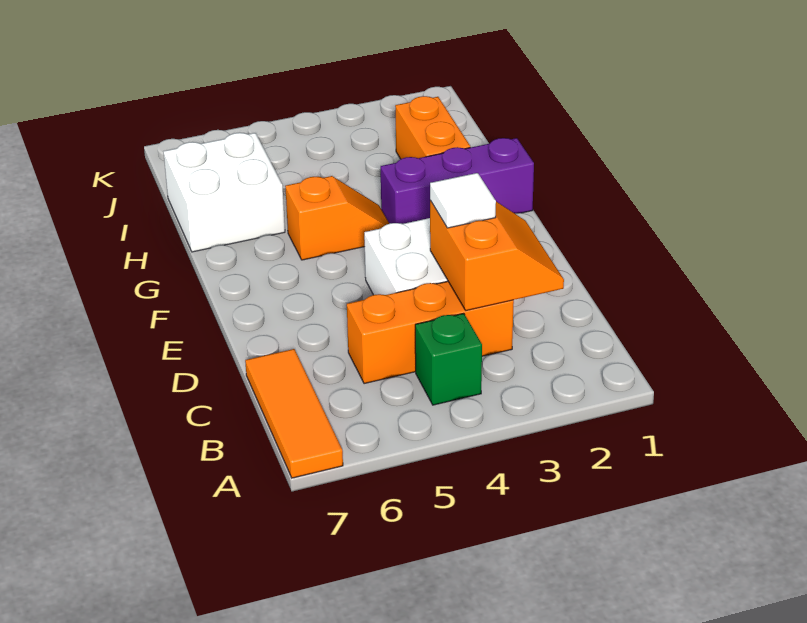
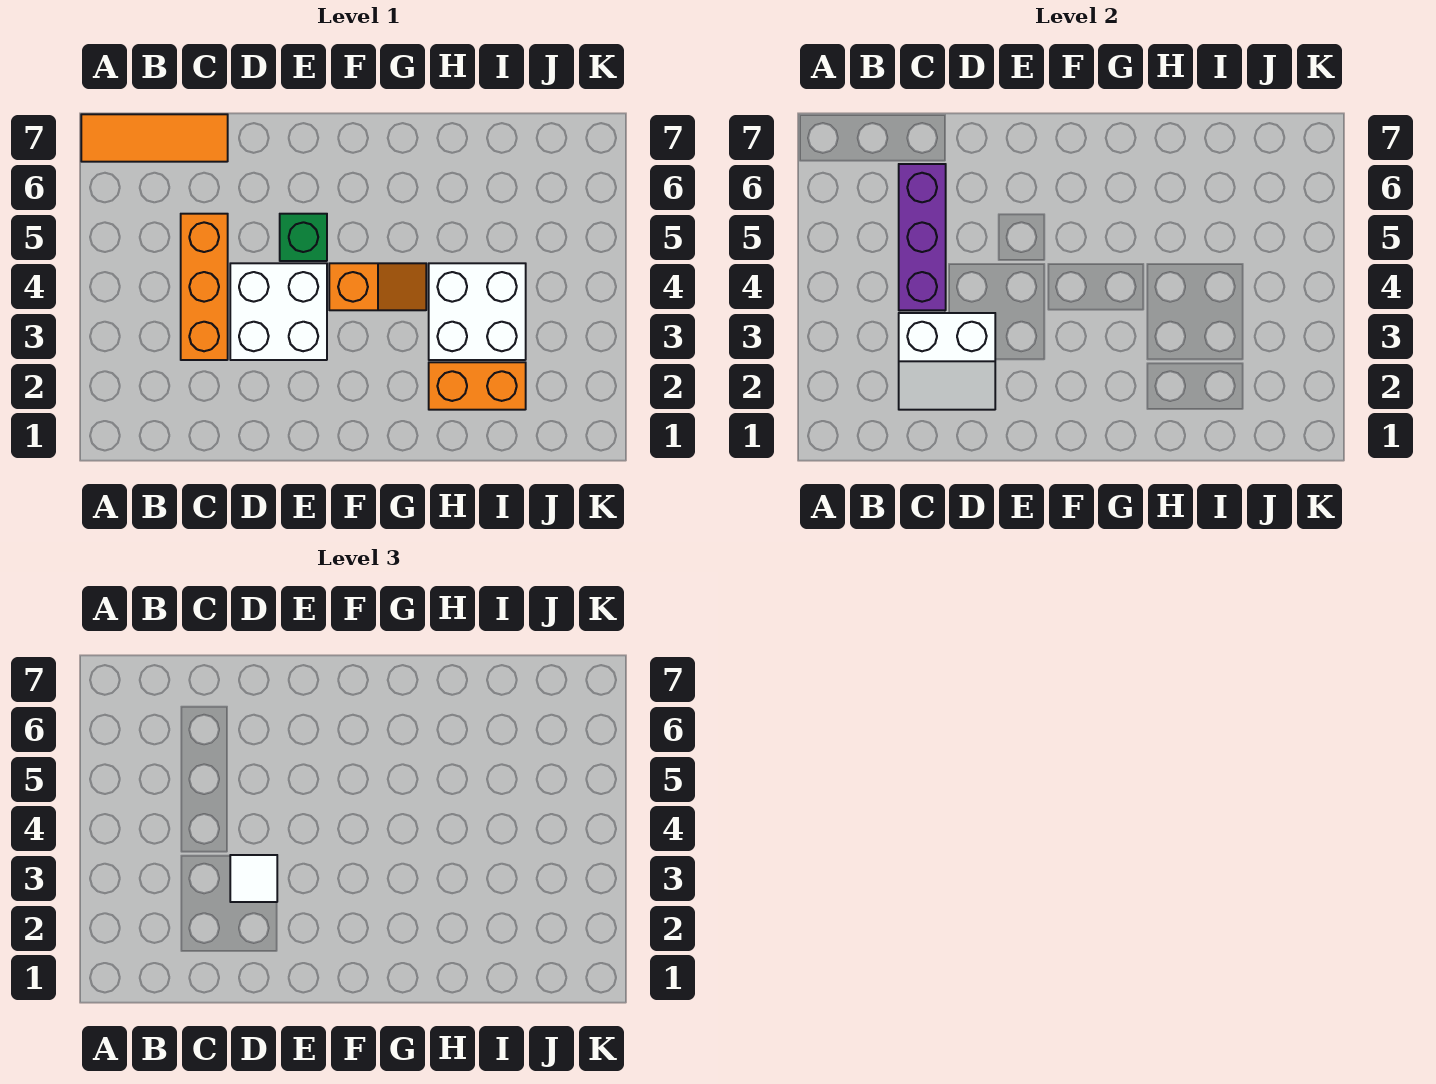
green brick B4 level 1 -> green brick E5 level 1
orange slope C2:D3 level 2 top 3 -> white slope C2:D3 level 2 top 3
purple brick G1:G3 level 1 -> purple brick C4:C6 level 2
orange slope G4:G5 level 1 top 5 -> orange slope F4:G4 level 1 top F
white brick H6:I7 level 1 -> white brick H3:I4 level 1

